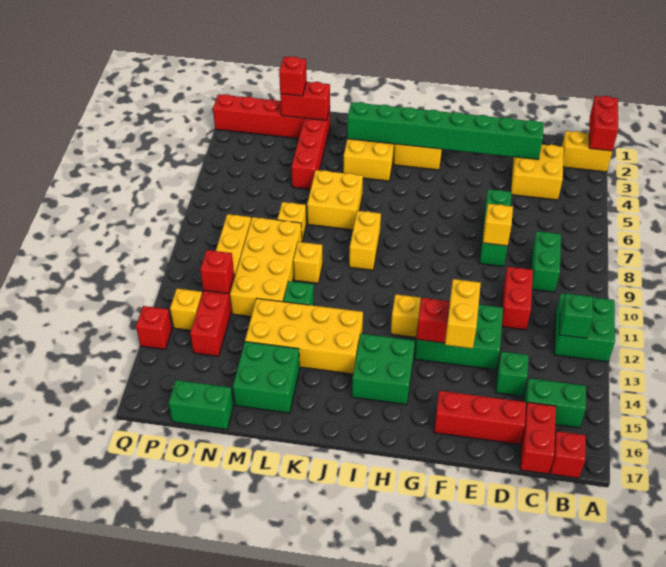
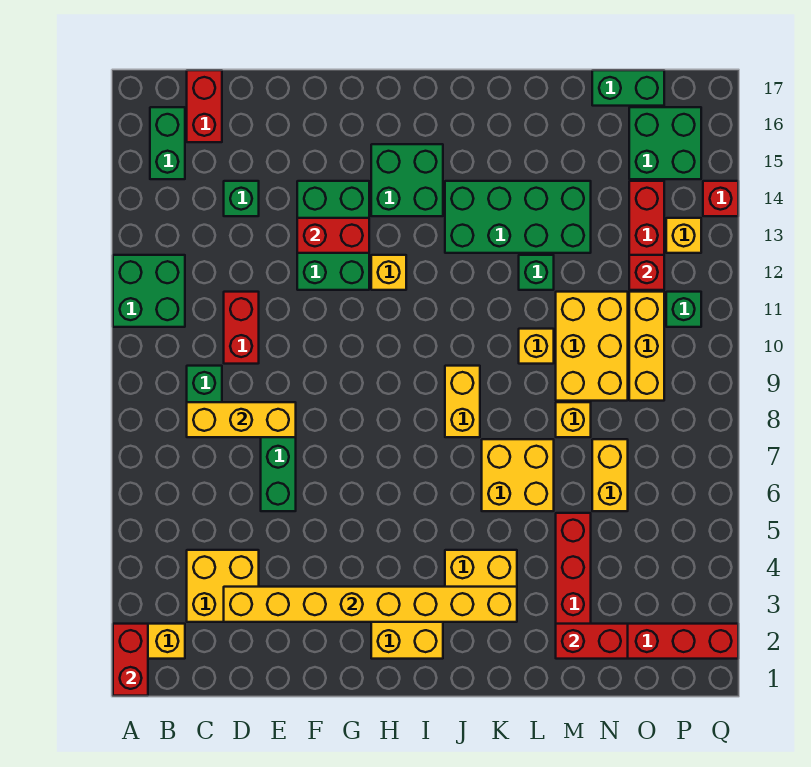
green brick B12 level 2 -> green brick P11 level 1
green brick B15:C15 level 1 -> green brick B15:B16 level 1
red brick B17 level 1 -> none
green brick D3:K3 level 2 -> yellow brick D3:K3 level 2
red brick D16:F16 level 1 -> none
yellow brick E8 level 2 -> yellow brick C8:E8 level 2
green brick E12:G13 level 1 -> green brick F12:G14 level 1
yellow brick F13:F14 level 3 -> yellow brick N6:N7 level 1
yellow brick J13:M14 level 1 -> green brick J13:M14 level 1
green brick L15:M16 level 1 -> green brick O15:P16 level 1
yellow brick M9:N12 level 1 -> yellow brick M9:N11 level 1
red brick N2 level 3 -> none

